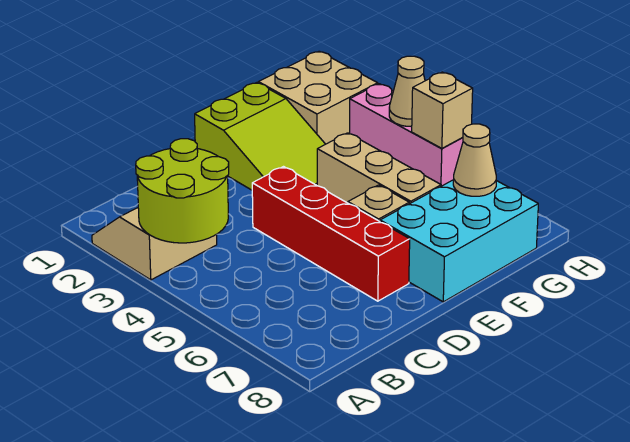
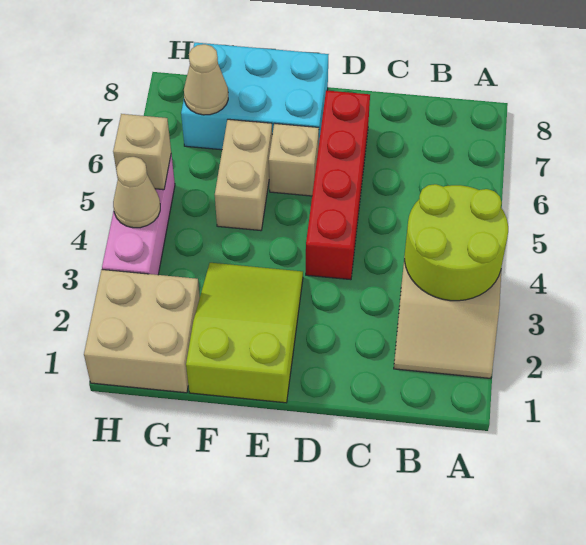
tan brick F4:F6 level 1 -> tan brick F5:F6 level 1

